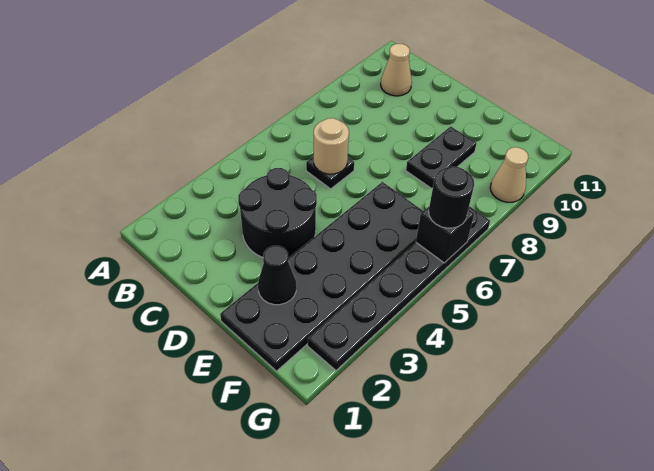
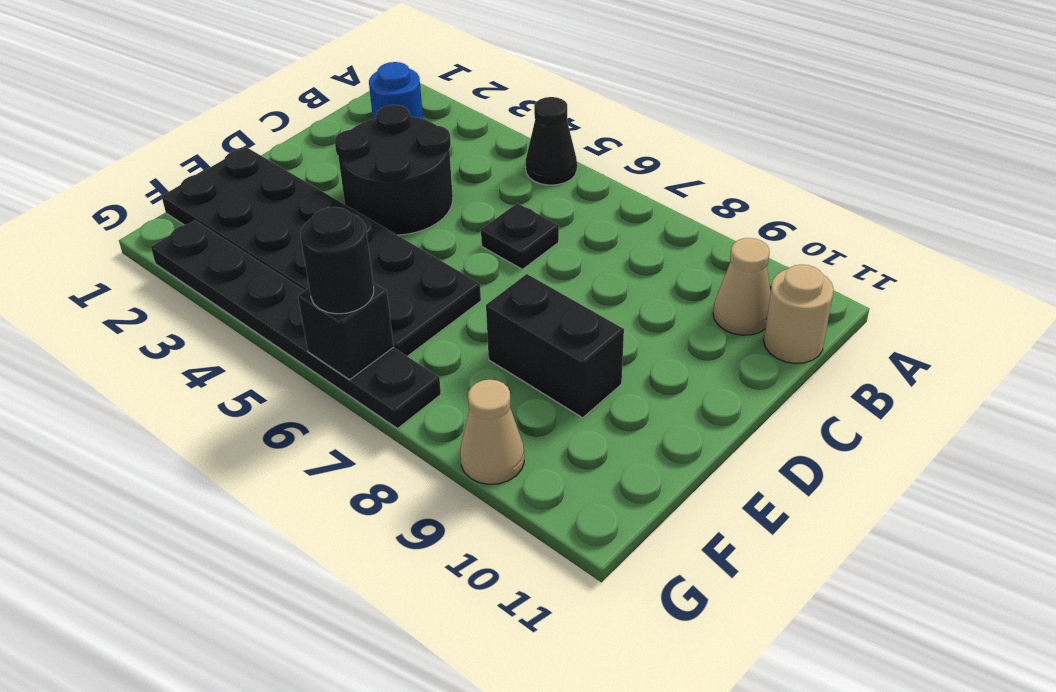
none -> blue round brick B2 level 1
tan round brick C6 level 2 -> tan round brick B11 level 1
black cone E2 level 2 -> black cone A5 level 1
black plate E8:E9 level 1 -> black brick E8:E9 level 1

